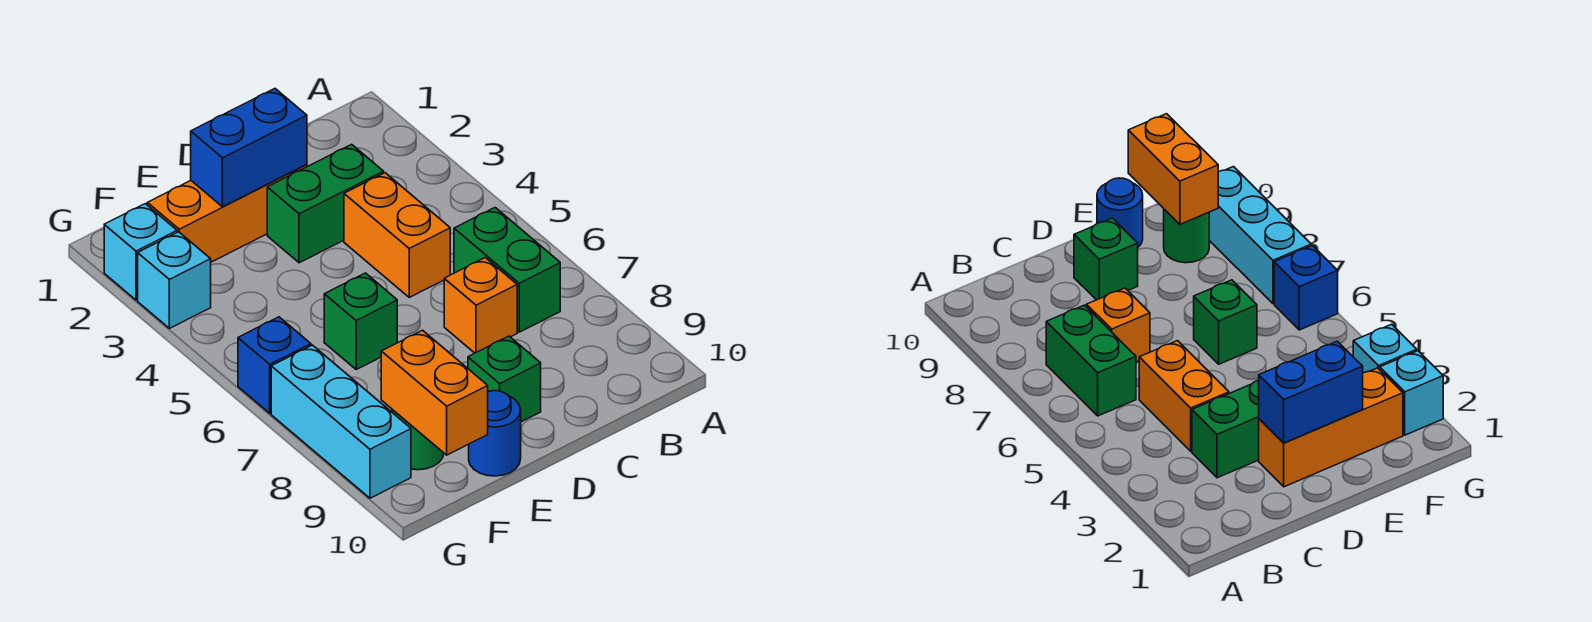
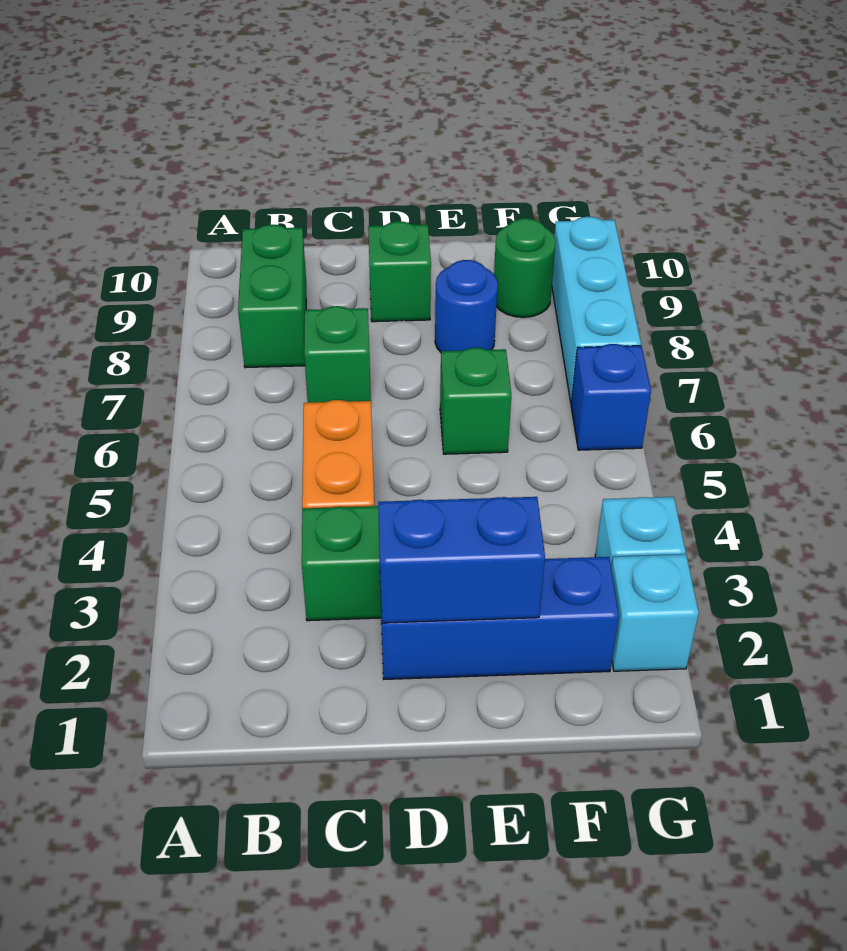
green brick B6:B7 level 1 -> green brick B8:B9 level 1
orange brick C7 level 1 -> green brick C7 level 1
orange brick D2:F2 level 1 -> blue brick D2:F2 level 1
blue round brick E10 level 1 -> blue round brick E8 level 1
orange brick F9:F10 level 2 -> none

